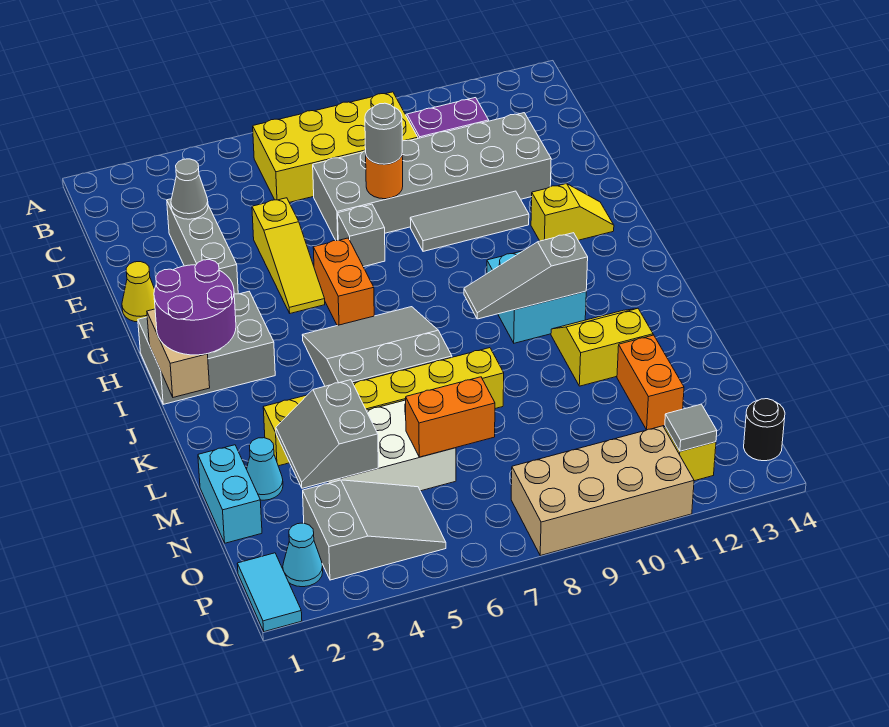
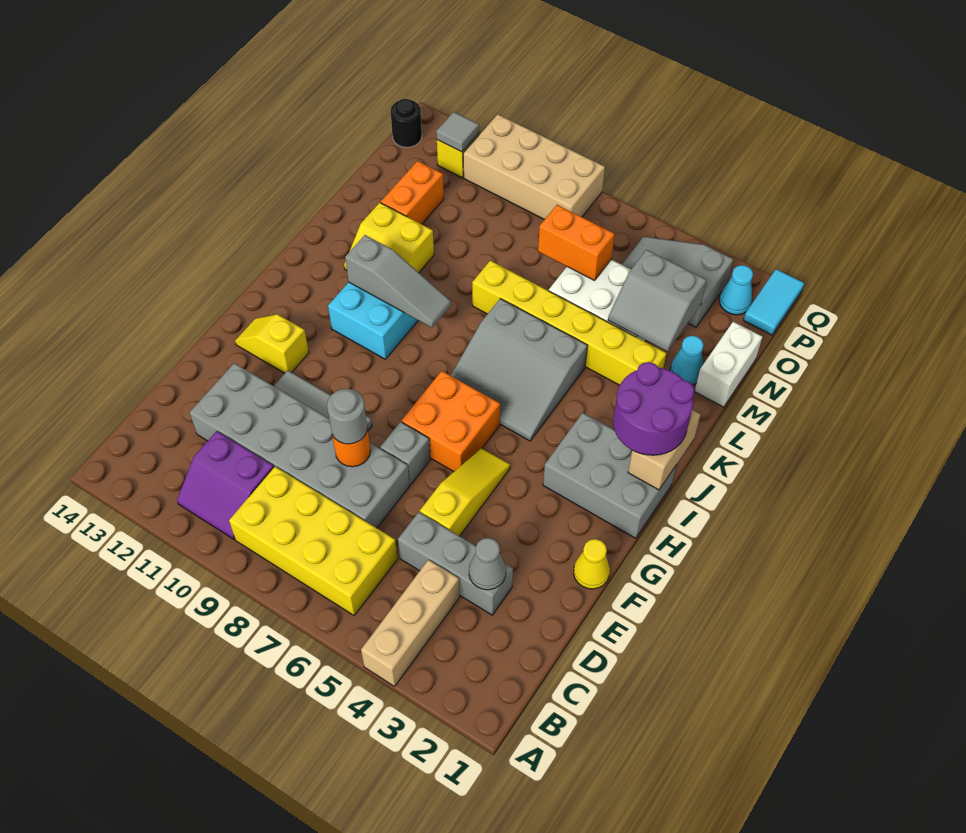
none -> tan brick A4:C4 level 1
grey brick D3:F3 level 1 -> grey brick D3:D5 level 1
orange brick G6:H6 level 1 -> orange brick G6:H7 level 1
cyan brick M1:N1 level 1 -> white brick M1:N1 level 1
grey slope M3:N4 level 2 top 4 -> grey slope M3:N4 level 2 top N

